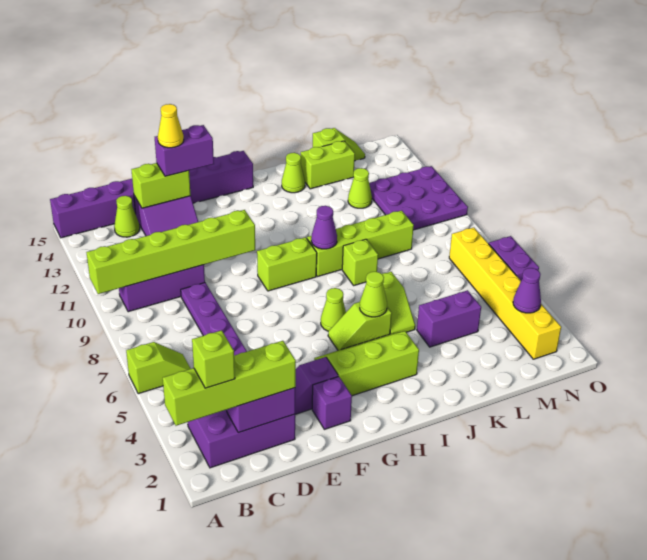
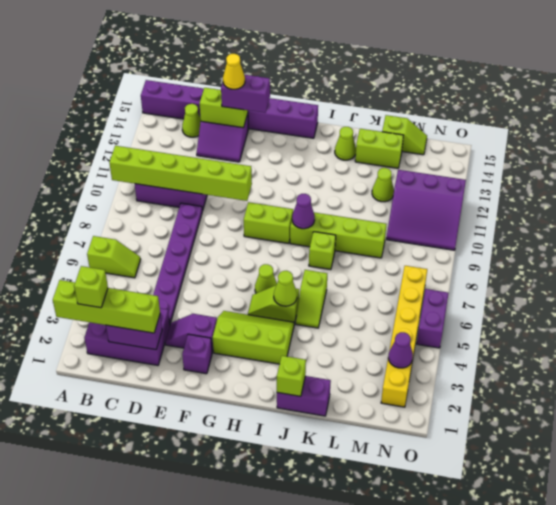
none -> lime brick J1 level 2
purple brick K4:L4 level 1 -> purple brick J1:K1 level 1
purple plate M10:O12 level 1 -> purple slope M10:O12 level 1 top 12

